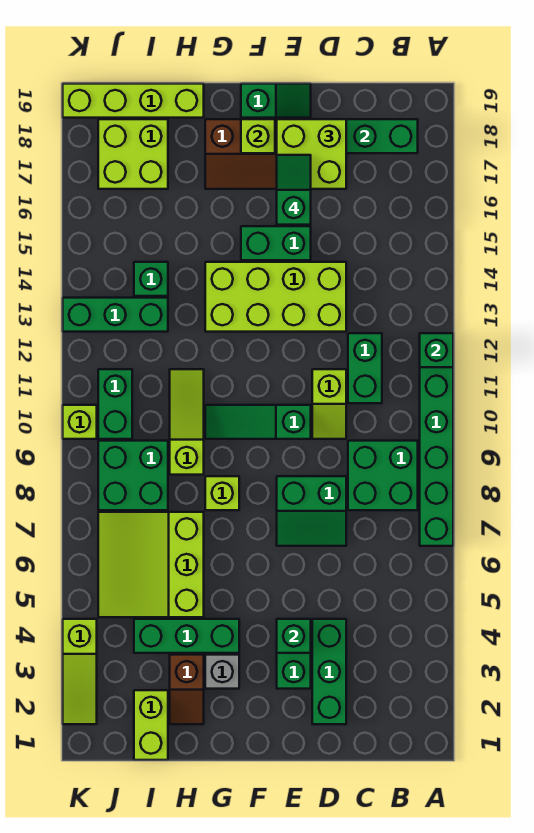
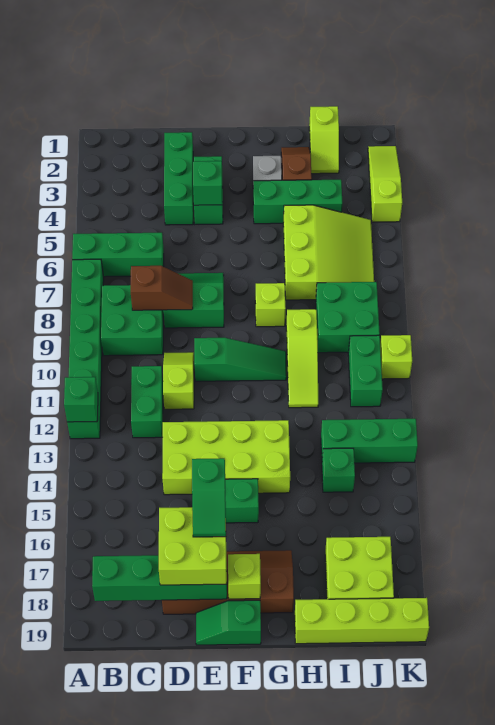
none -> green brick A6:C6 level 1
none -> brown slope C8:D8 level 2 top C
lime brick I1:I2 level 1 -> lime slope I1:I2 level 1 top 1

